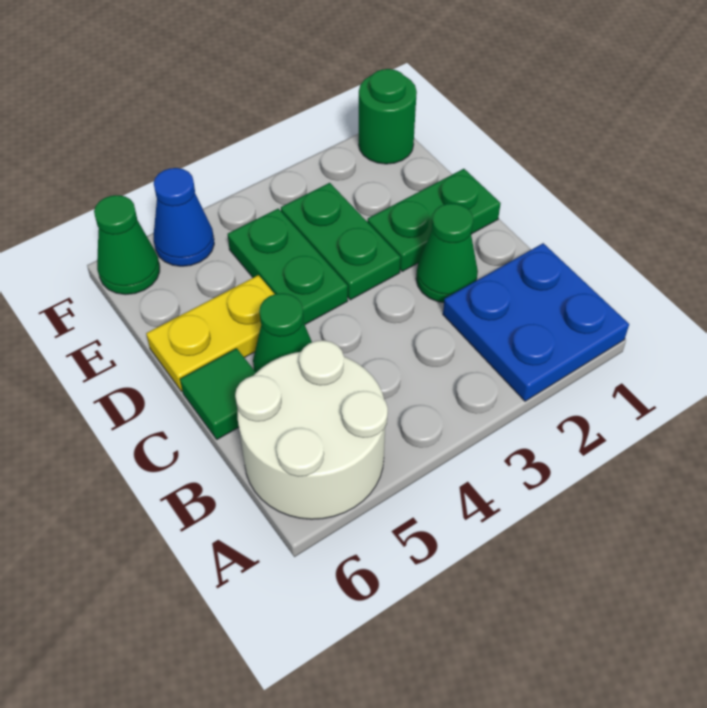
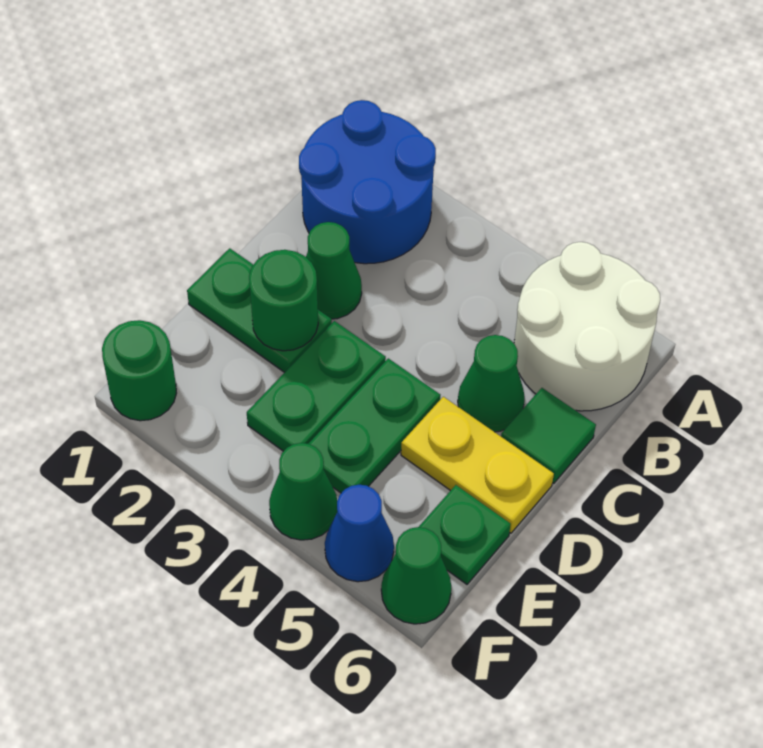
blue plate A1:B2 level 1 -> blue round brick A1:B2 level 1
none -> green round brick D2 level 2
none -> green plate E6 level 1
none -> green cone F4 level 1

